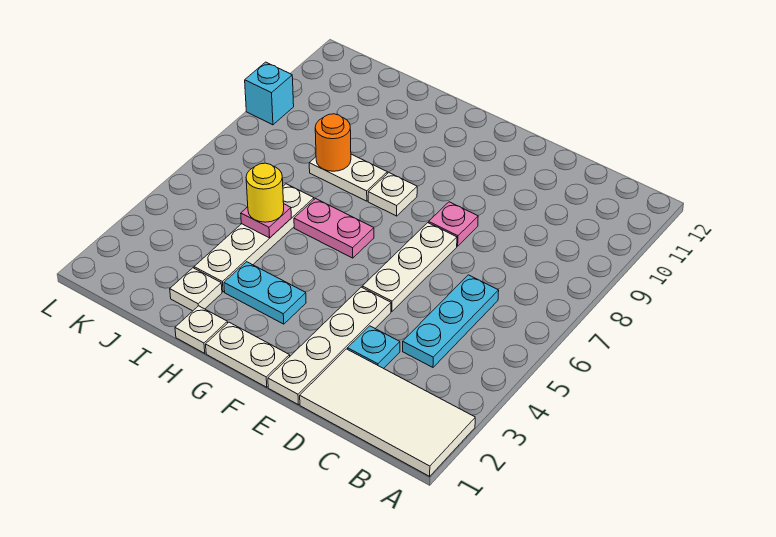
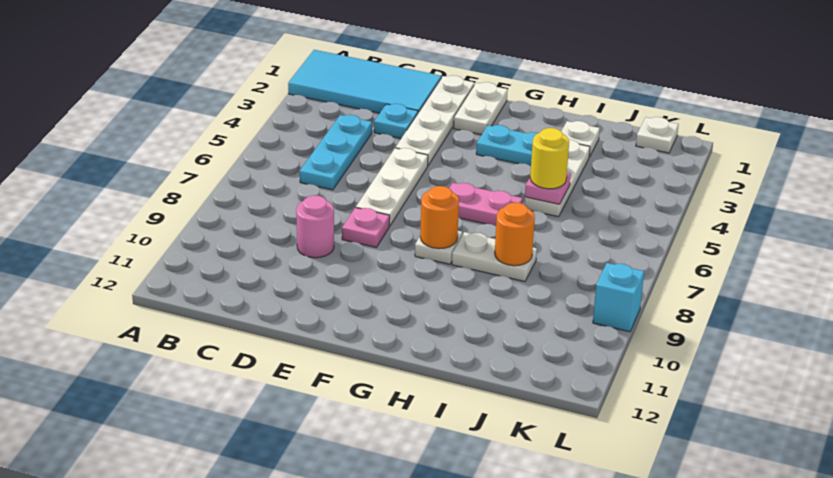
white tile A1:D2 level 1 -> cyan tile A1:D2 level 1
none -> pink round brick D9 level 1
white plate F1:G1 level 1 -> white plate F1:F2 level 1
none -> orange round brick G8 level 2
white plate H1 level 1 -> white plate K1 level 1
white plate I3:I6 level 1 -> white plate I3:I5 level 1

